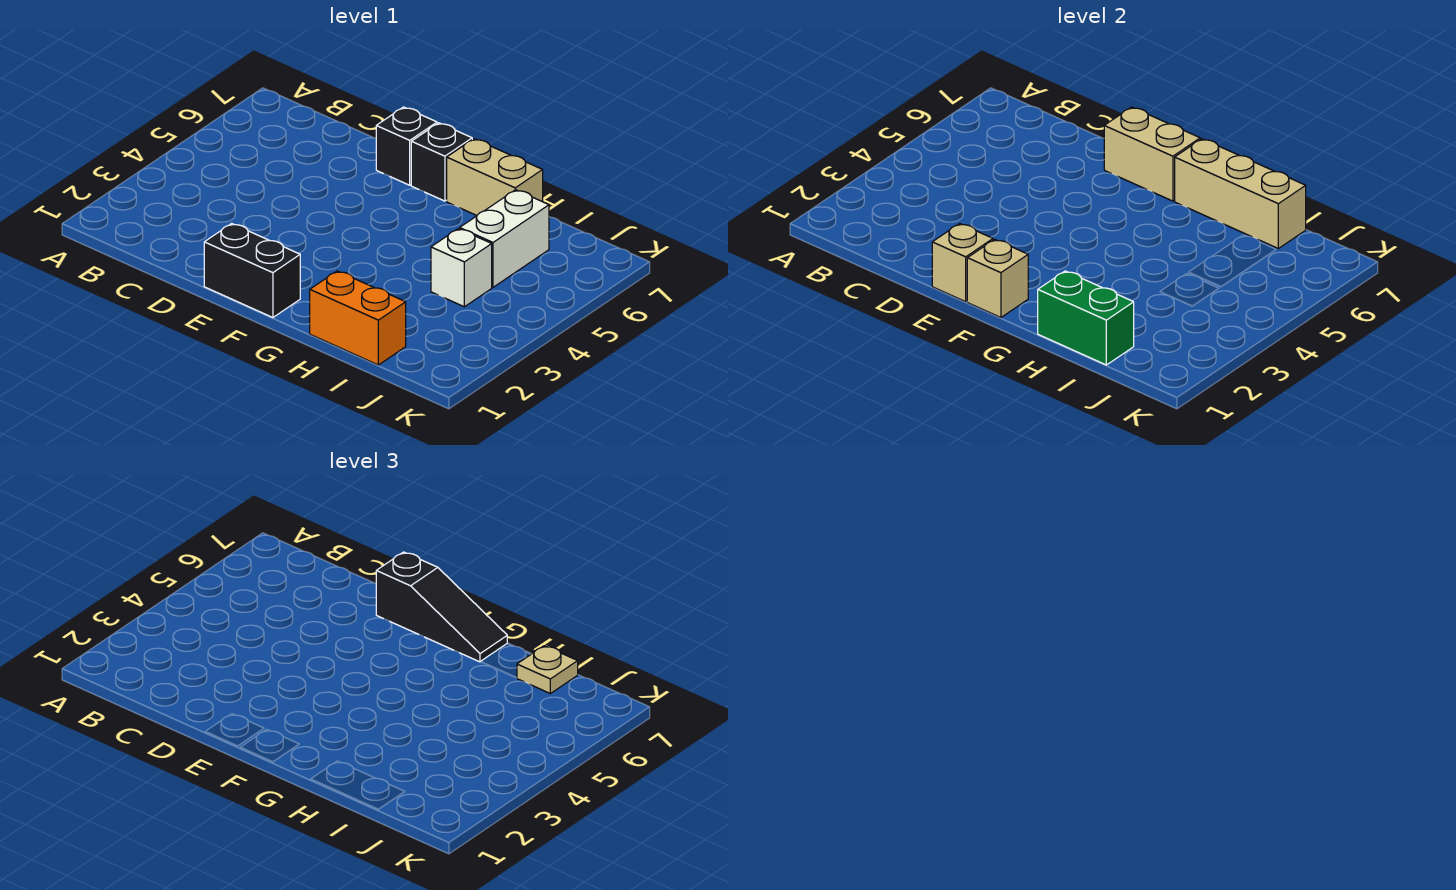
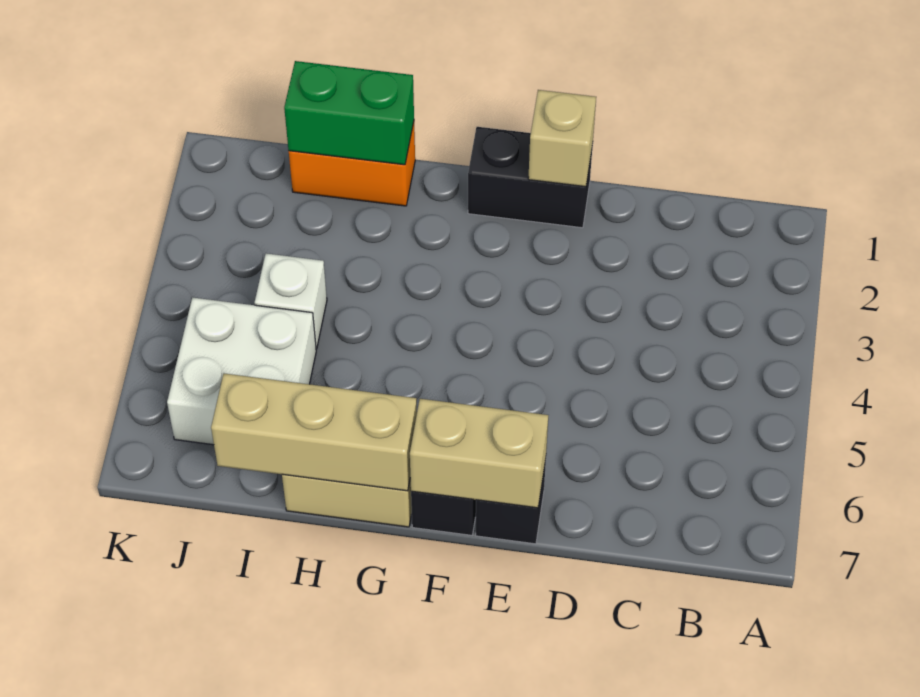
black slope E7:G7 level 3 top E -> none
tan brick F1 level 2 -> none
white brick I5:I6 level 1 -> white brick I5:J6 level 1
tan plate I7 level 3 -> none

